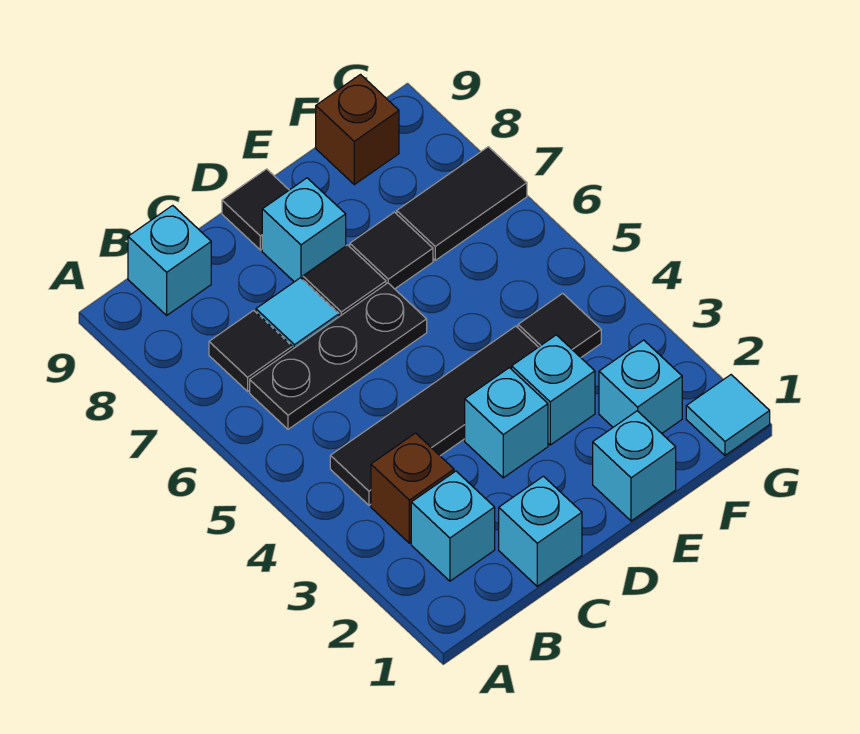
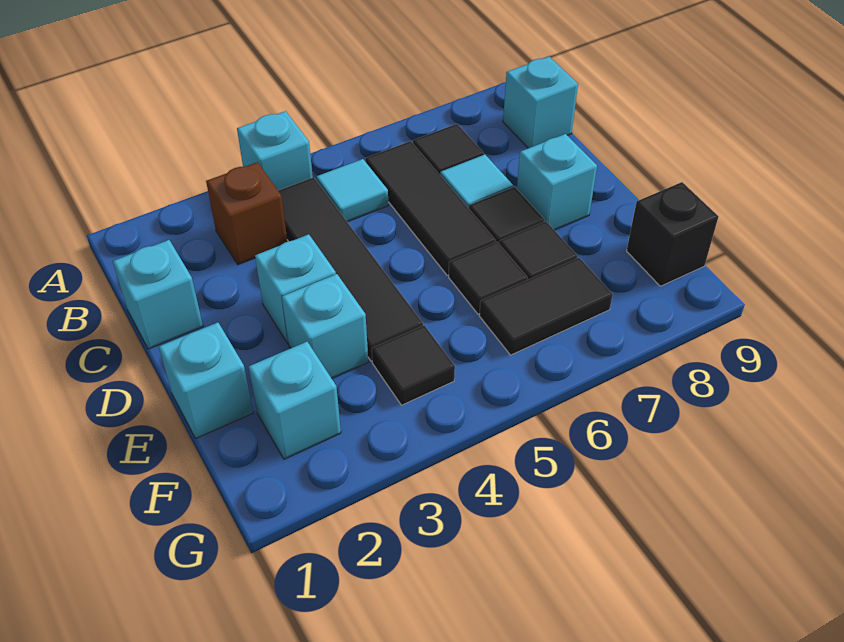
cyan brick B2 level 1 -> cyan brick A4 level 1
black plate B6:D6 level 1 -> black tile B6:D6 level 1
black tile D9 level 1 -> black tile E6 level 1
black tile F7:G7 level 1 -> black tile F6:F7 level 1
brown brick F9 level 1 -> black brick F9 level 1
cyan tile G1 level 1 -> cyan tile B5 level 1

